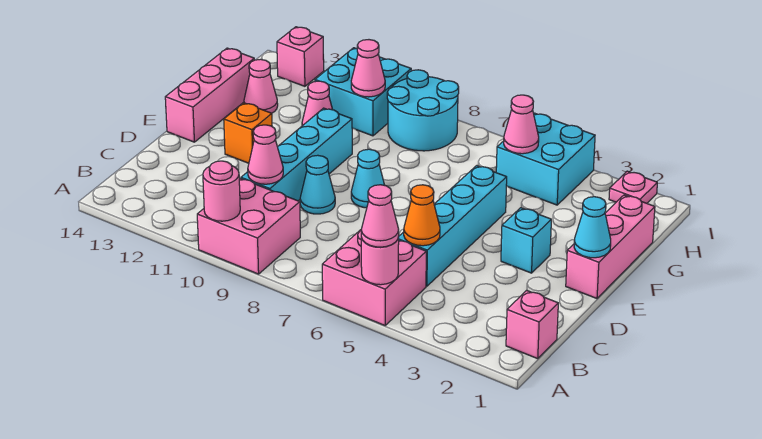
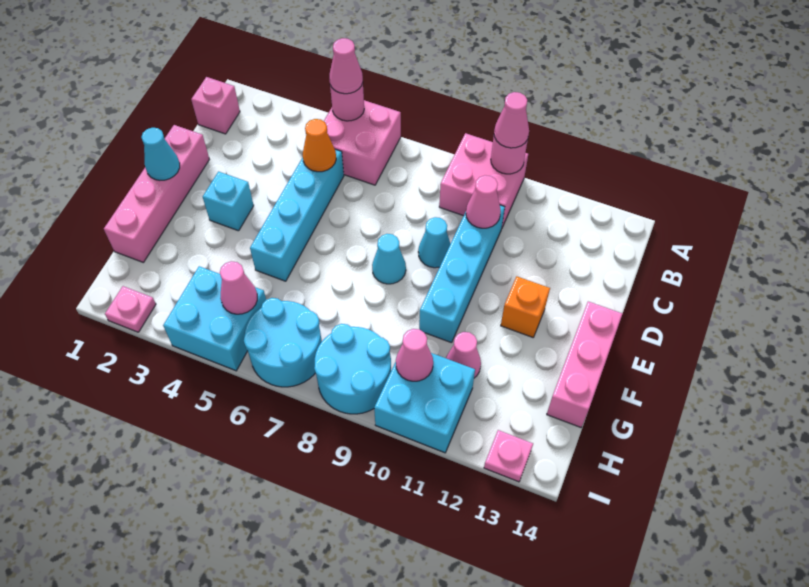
pink brick E1:G1 level 1 -> pink brick D1:G1 level 1
pink cone G13 level 1 -> pink cone A10 level 3
none -> cyan round brick H6:I7 level 1
pink brick I13 level 1 -> pink plate I13 level 1

